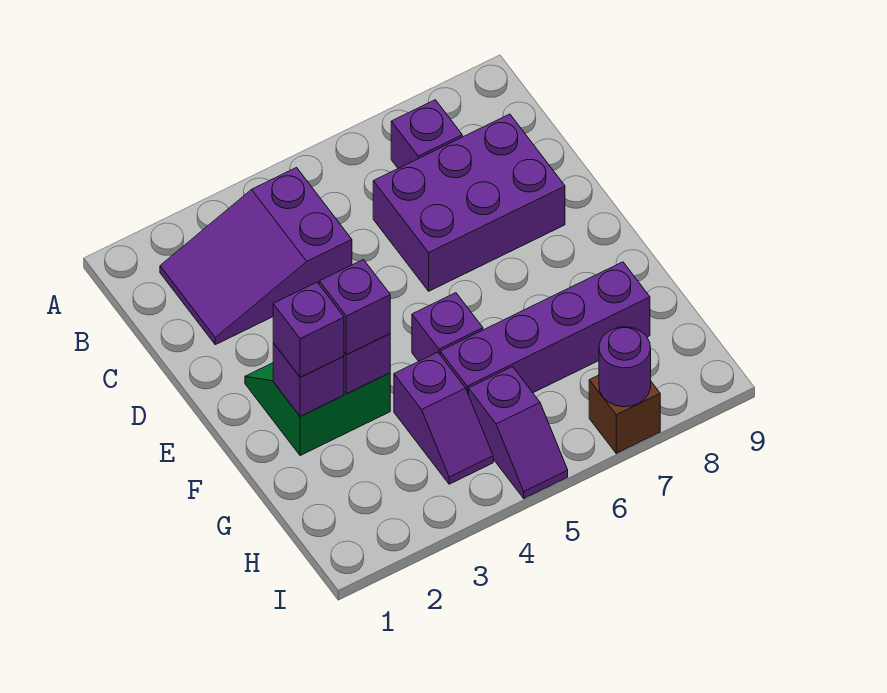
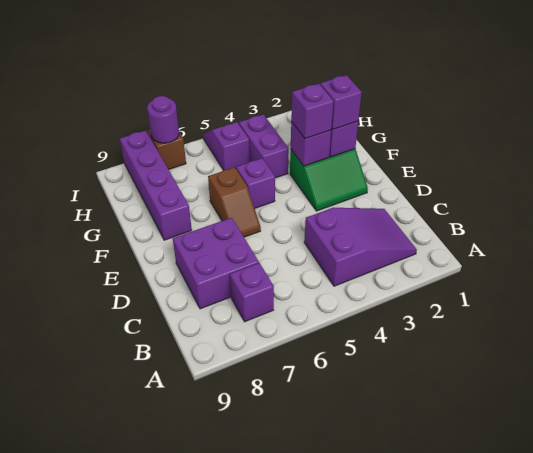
purple brick C6:D8 level 1 -> purple brick C7:D8 level 1
none -> brown slope E6:F6 level 1 top F
purple slope G4:H4 level 1 top G -> purple brick G4:H4 level 1
purple brick G5:G8 level 1 -> purple brick F8:I8 level 1

